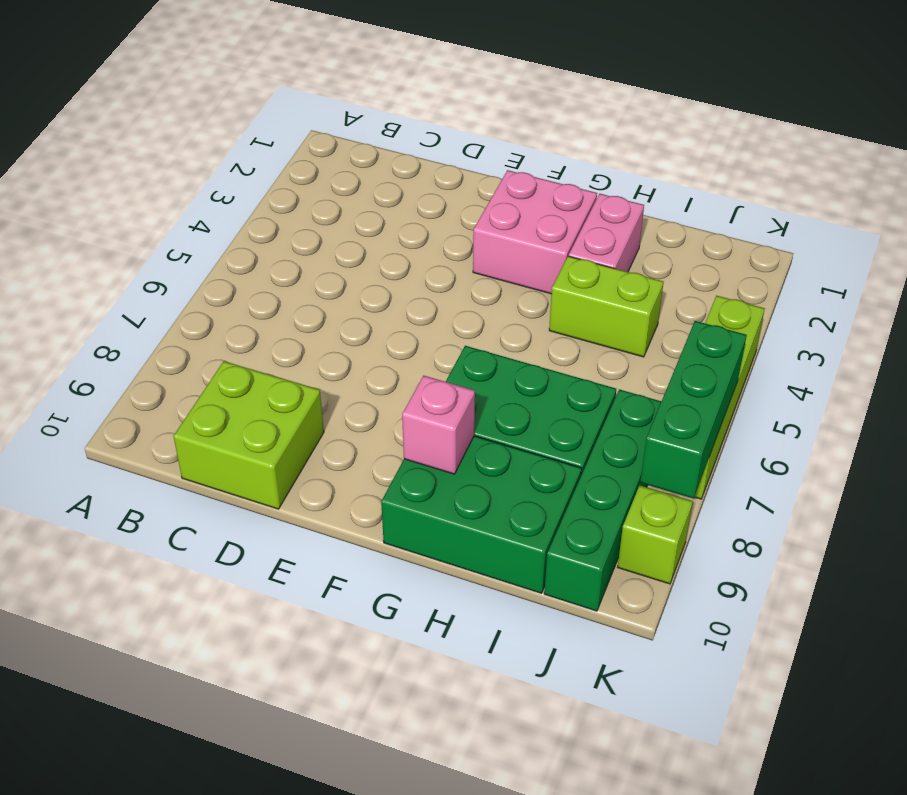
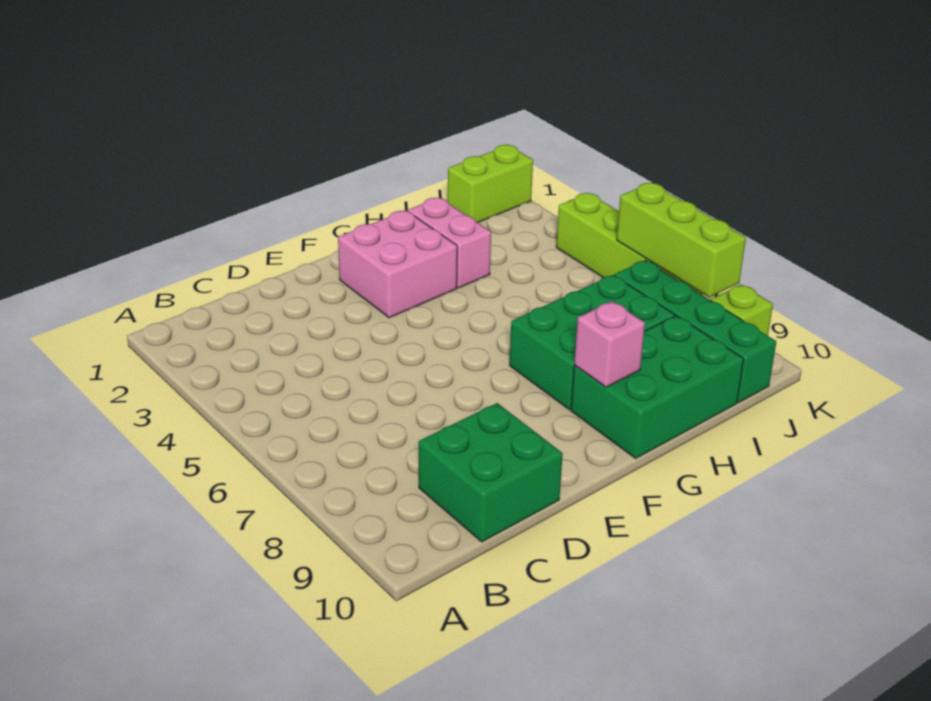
lime brick C9:D10 level 1 -> green brick C9:D10 level 1
lime brick H4:I4 level 1 -> lime brick J1:K1 level 1
green brick K6:K8 level 2 -> lime brick K6:K8 level 2

